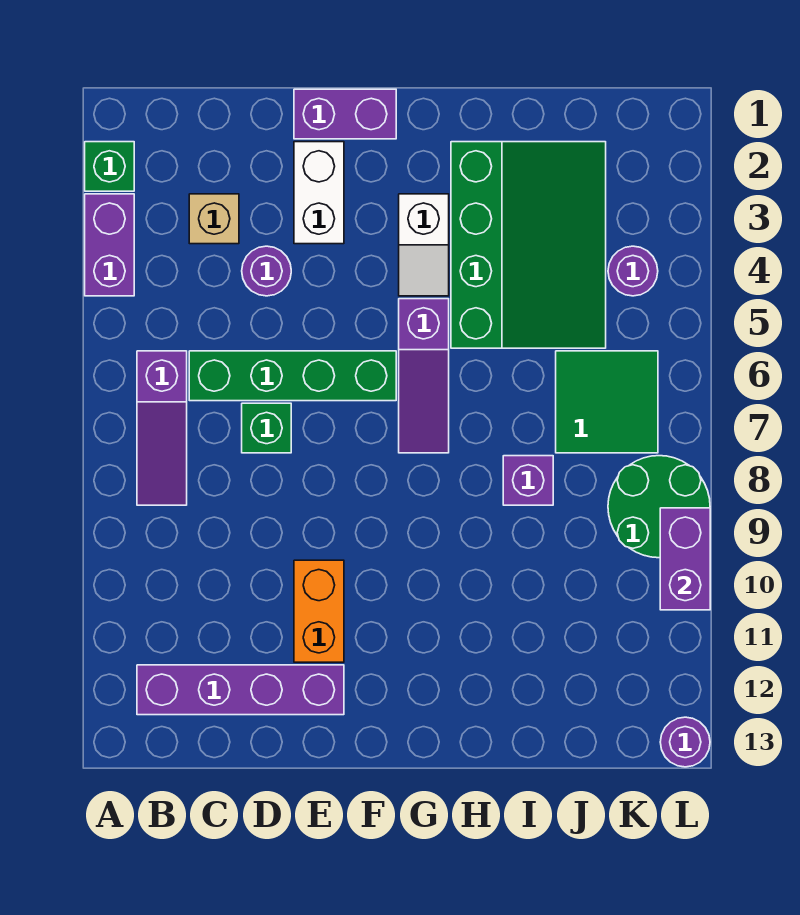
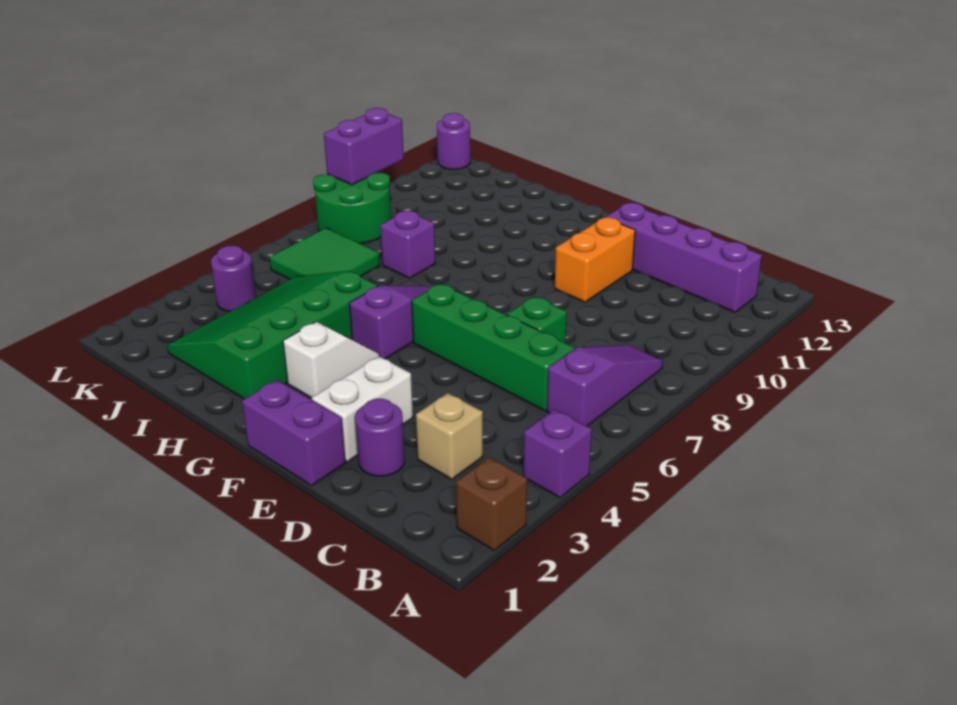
green brick A2 level 1 -> brown brick A2 level 1
purple brick A3:A4 level 1 -> purple brick A4 level 1
purple round brick D4 level 1 -> purple round brick D2 level 1

